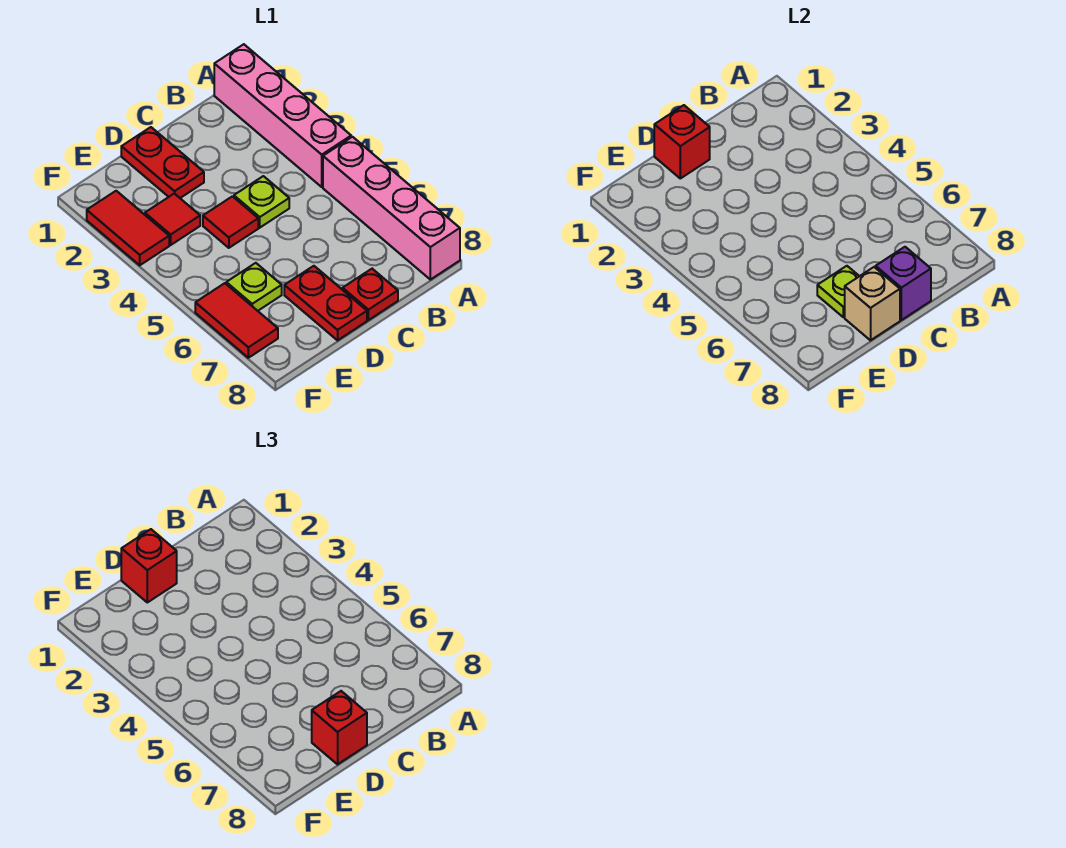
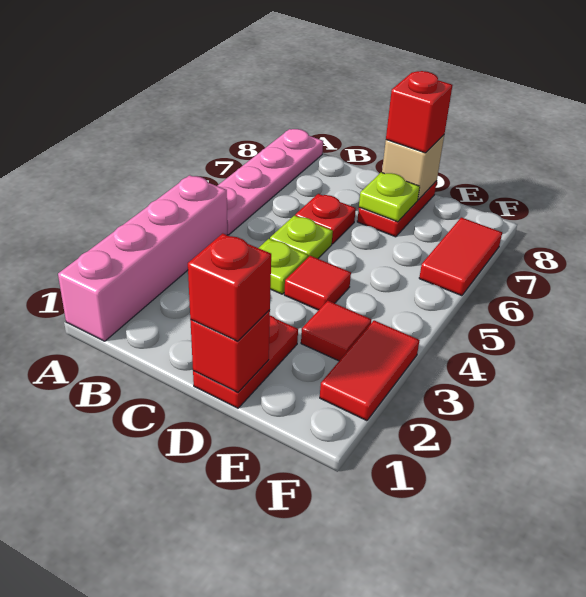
pink brick A5:A8 level 1 -> pink plate A5:A8 level 1
red plate C8 level 1 -> red plate C6 level 1
purple brick C8 level 2 -> none
lime plate E6 level 1 -> lime plate C5 level 1

